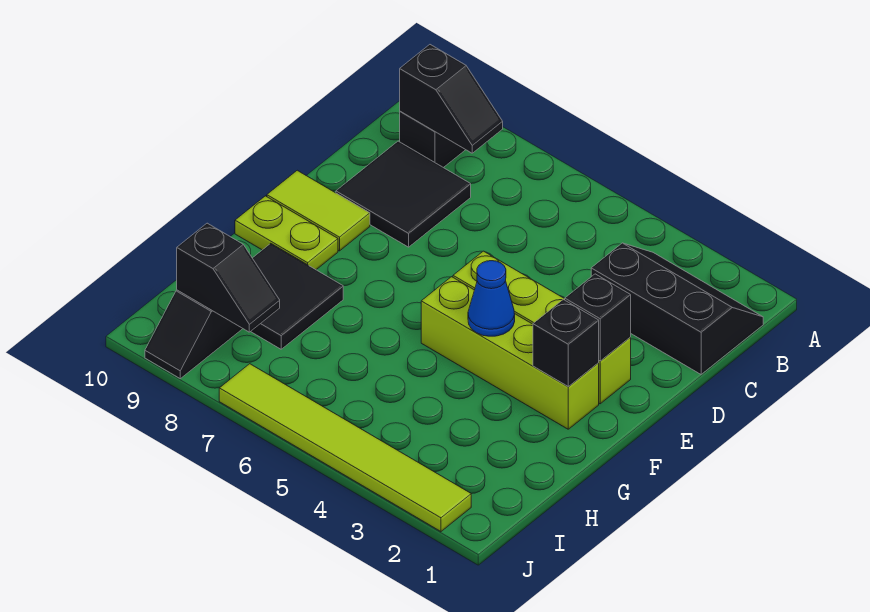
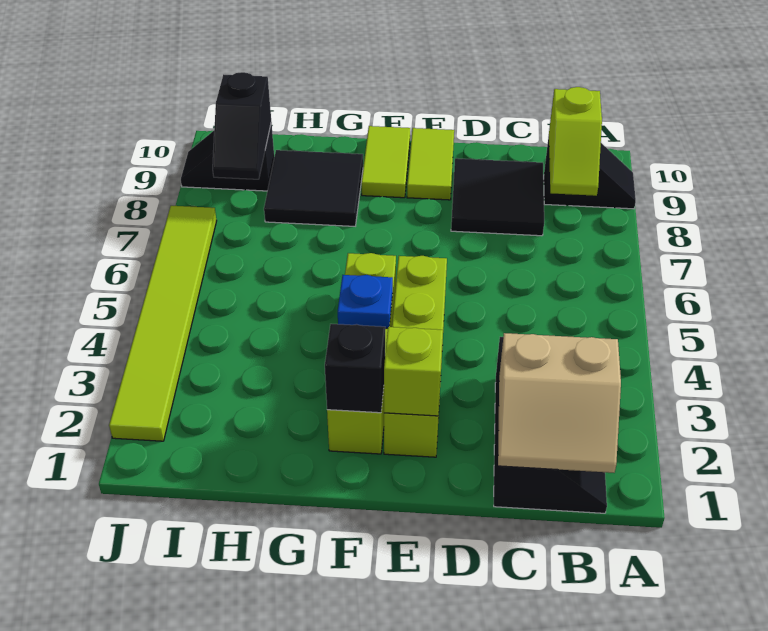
none -> tan slope B1:C2 level 2 top 2
black slope B8:B9 level 2 top 9 -> lime slope B8:B9 level 2 top 9
black brick E2 level 2 -> lime brick E2 level 2
blue cone F4 level 2 -> blue plate F4 level 2
lime plate F9:F10 level 1 -> lime tile F9:F10 level 1

